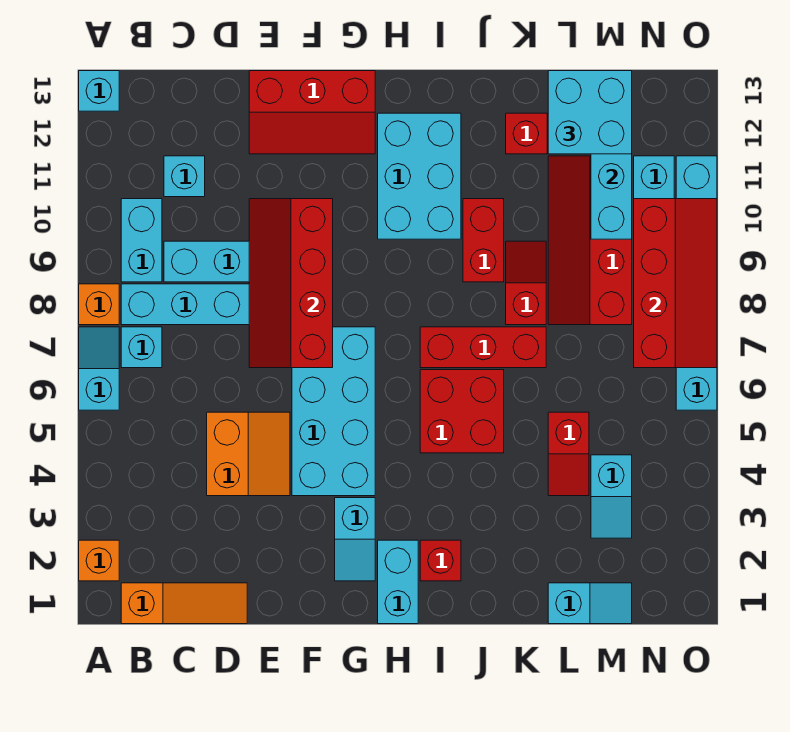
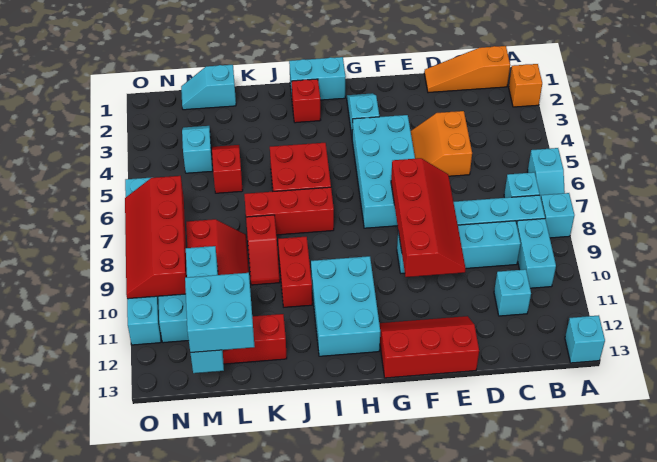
orange brick A8 level 1 -> cyan brick A8 level 1
cyan brick H1:H2 level 1 -> cyan brick H1:I1 level 1

